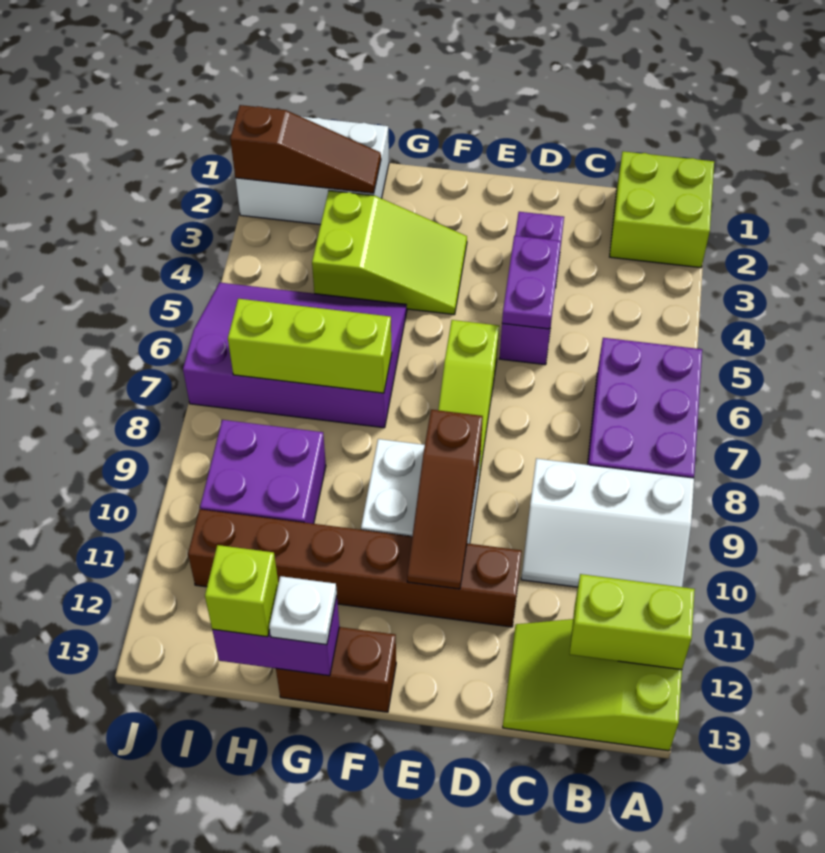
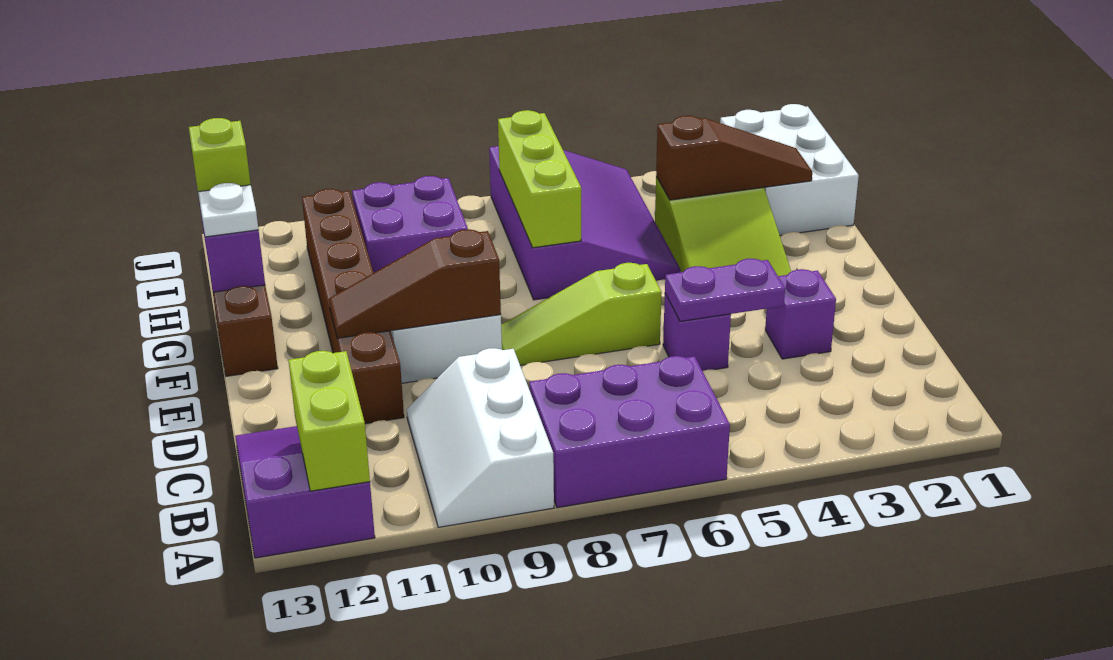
lime brick A1:B2 level 1 -> none
lime slope A12:C13 level 1 top A -> purple slope A12:C13 level 1 top A
brown slope H2:J2 level 2 top J -> brown slope H2:H4 level 2 top 4

